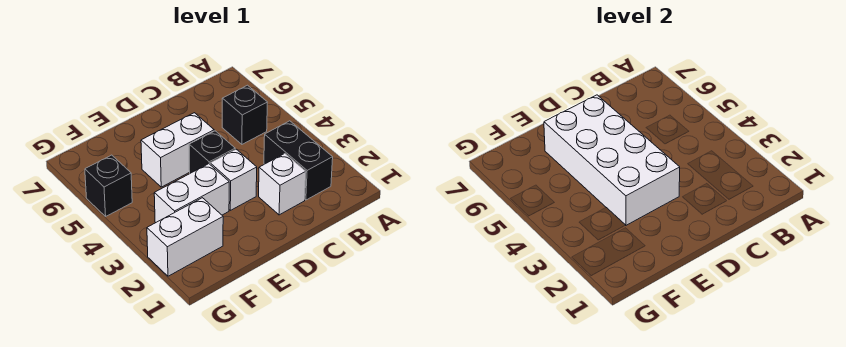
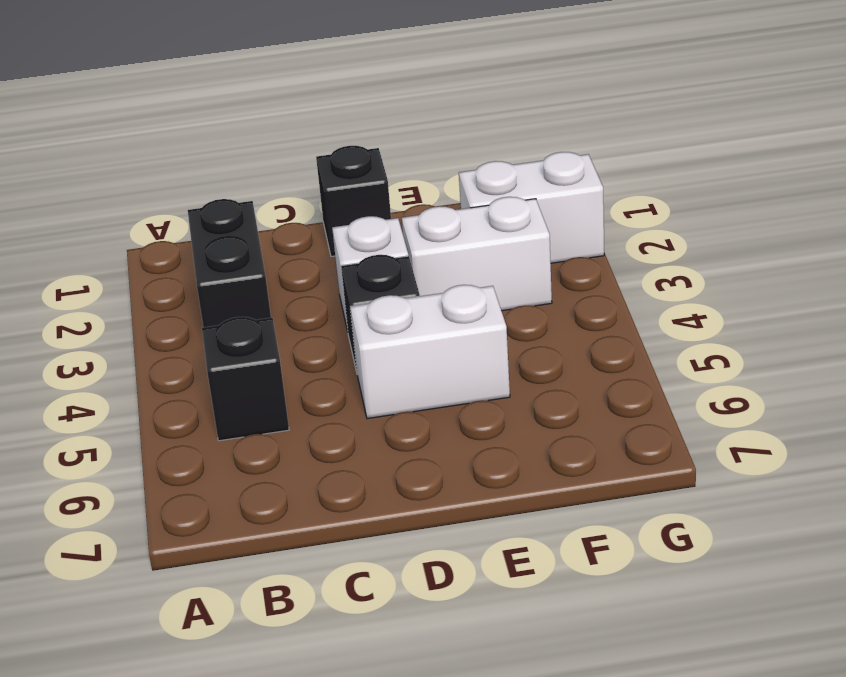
white brick C2 level 1 -> none
white brick D3:E6 level 2 -> none
black brick G5 level 1 -> black brick D1 level 1

